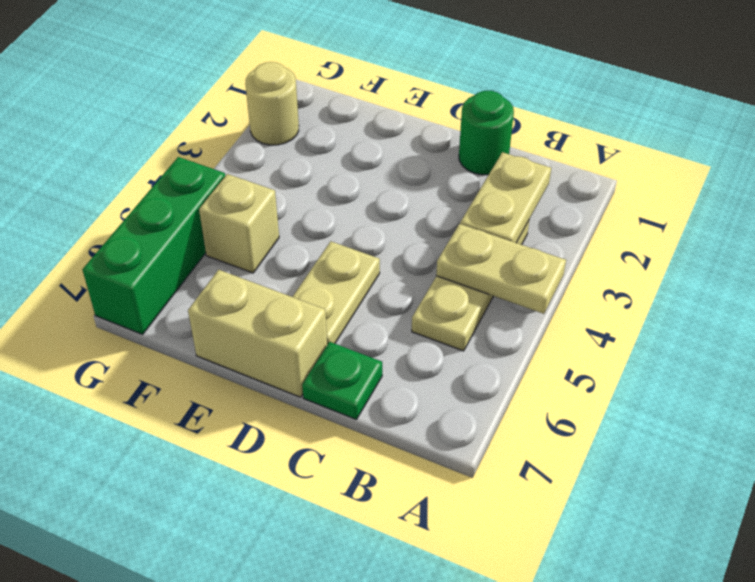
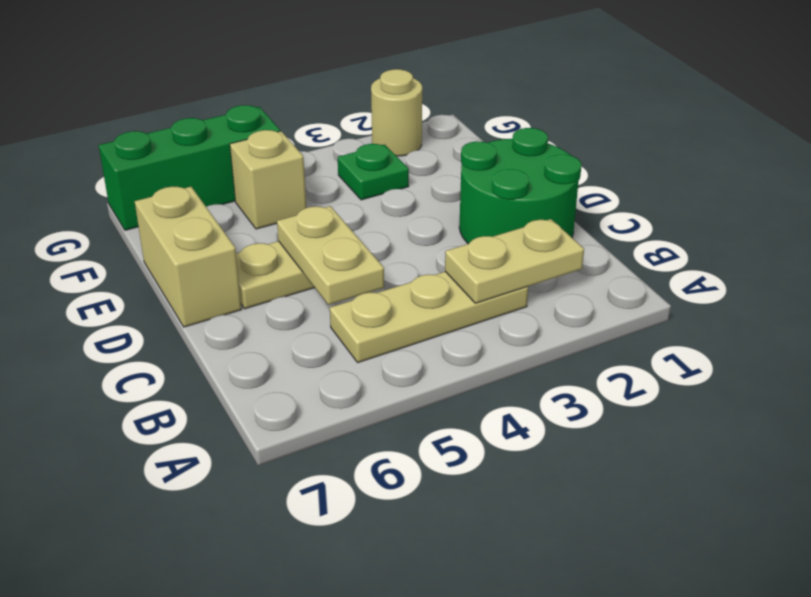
tan plate A4:B4 level 2 -> tan plate C5:D5 level 2
green round brick C1 level 1 -> green round brick C1:D2 level 1
green plate C7 level 1 -> green plate F3 level 1

